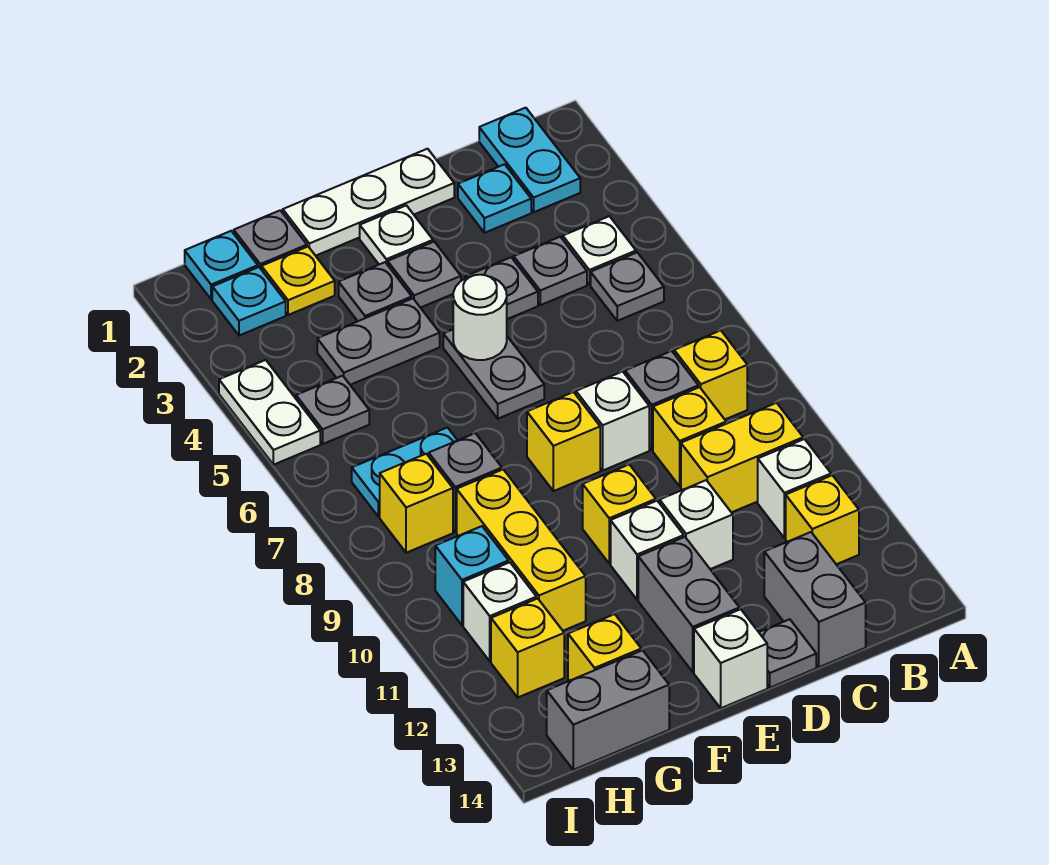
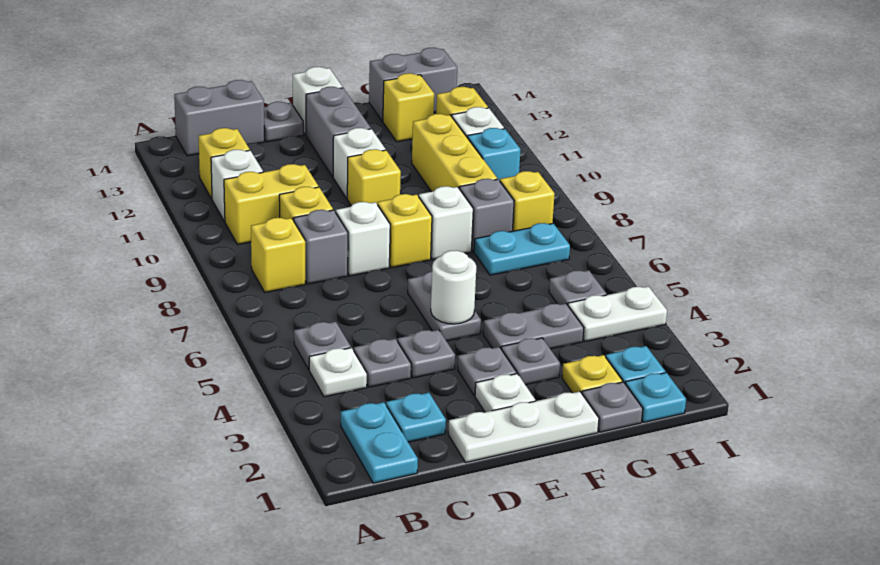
grey brick C13:C14 level 1 -> grey brick B14:C14 level 1
white brick D11 level 1 -> white brick F8 level 1
white plate I4:I5 level 1 -> white plate H4:I4 level 1

